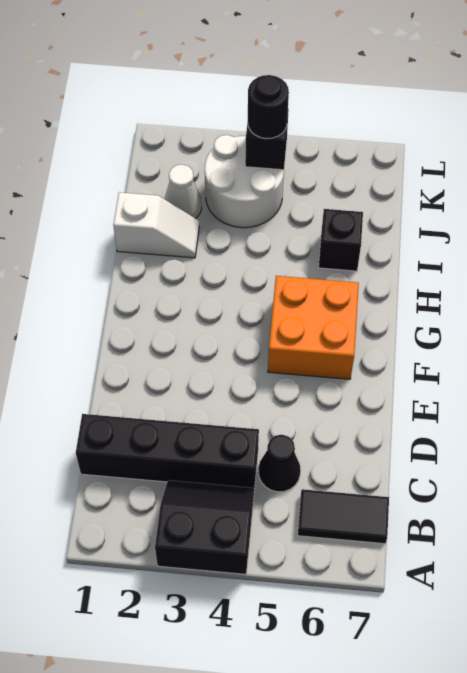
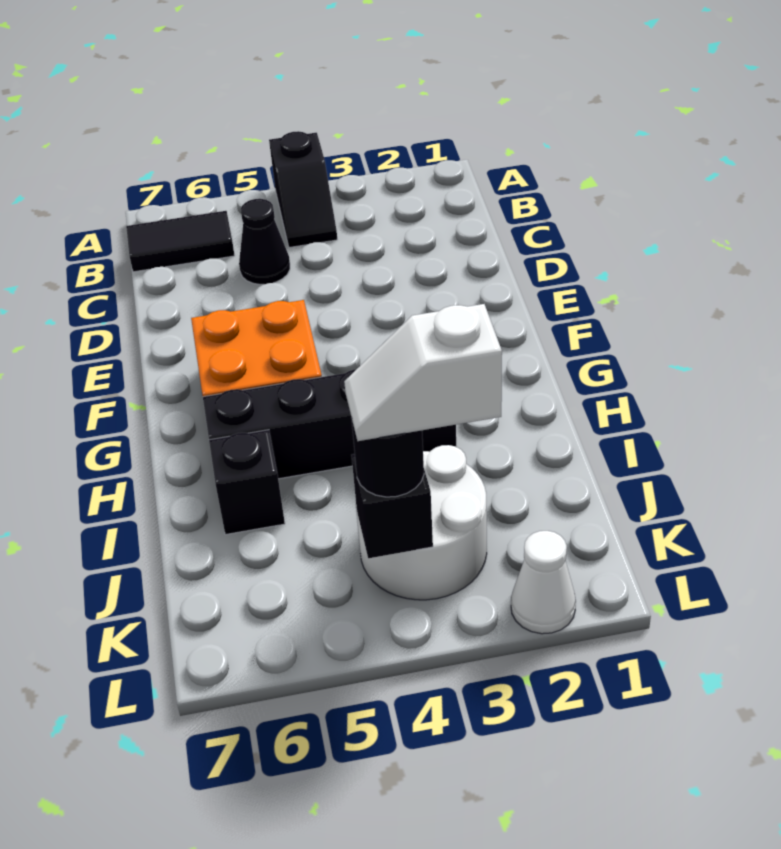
black slope A3:B4 level 1 top A -> black slope A4:B4 level 1 top A
black brick C1:C4 level 1 -> black brick H3:H6 level 1
white slope I1:I2 level 1 top 1 -> white slope K3:K4 level 4 top 3
white cone J2 level 1 -> white cone L2 level 1

